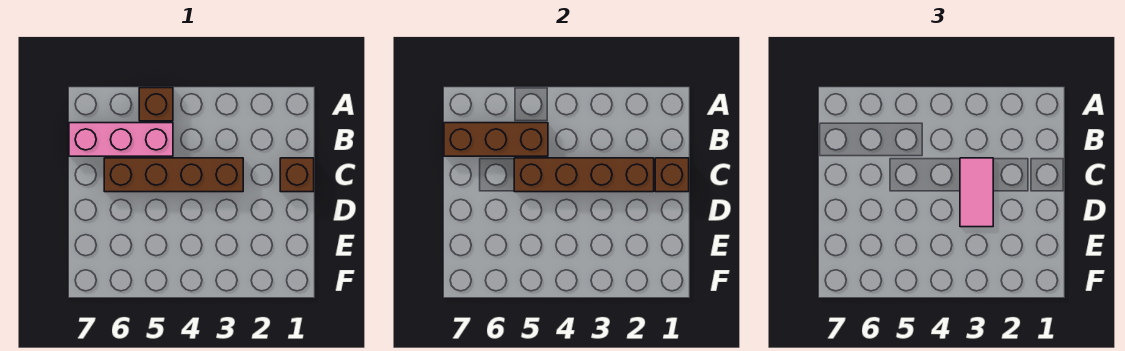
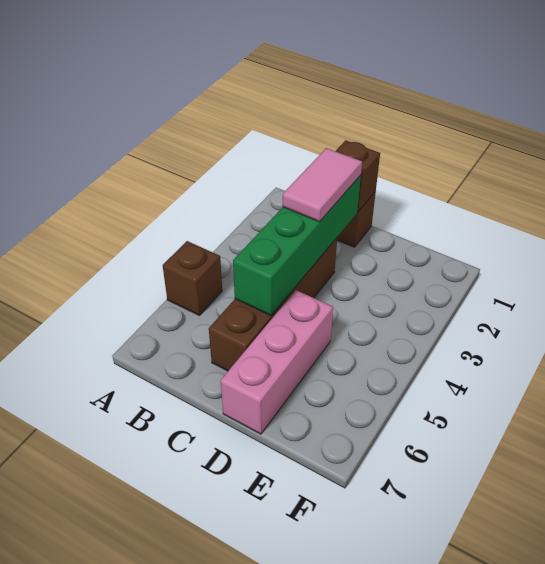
pink brick B5:B7 level 1 -> pink brick D5:D7 level 1
brown brick B5:B7 level 2 -> none
brown brick C2:C5 level 2 -> green brick C2:C5 level 2
pink tile C3:D3 level 3 -> pink tile C2:C3 level 3

